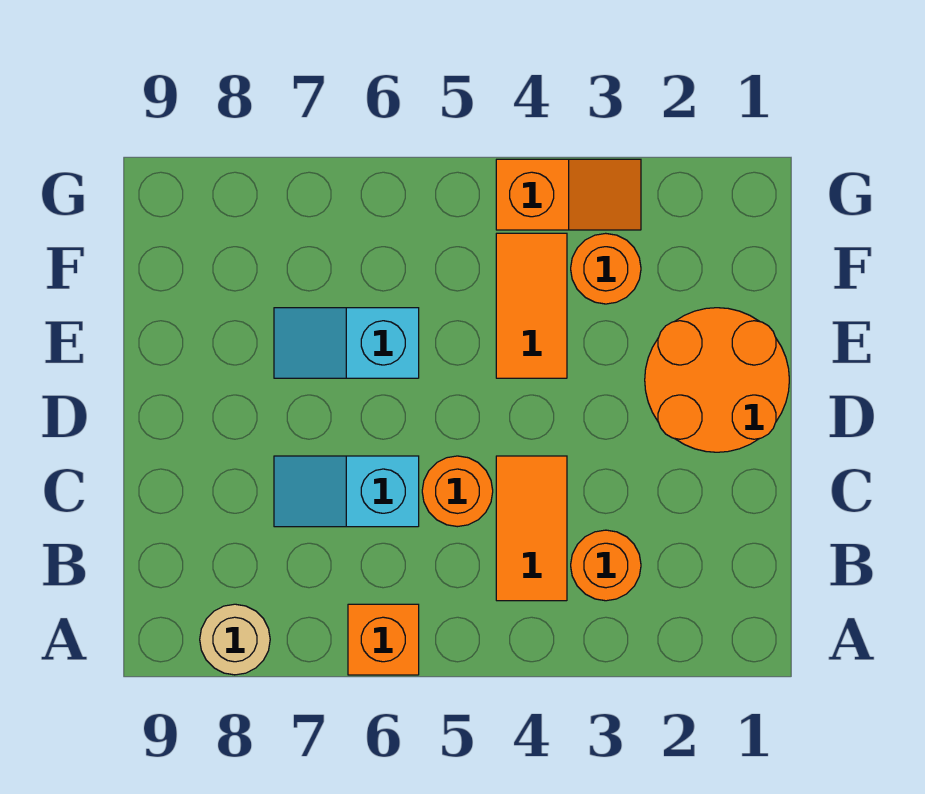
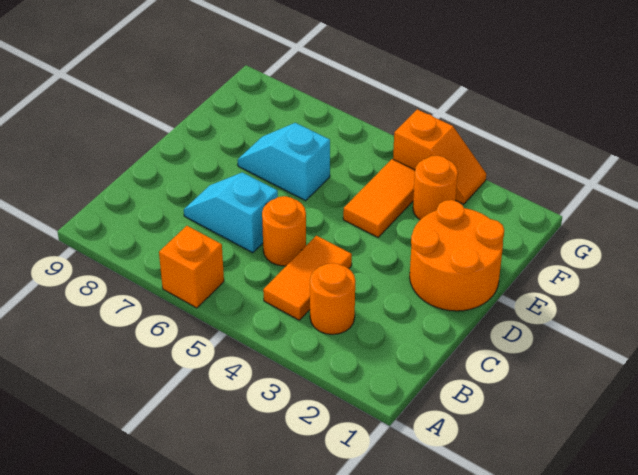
tan round brick A8 level 1 -> none

